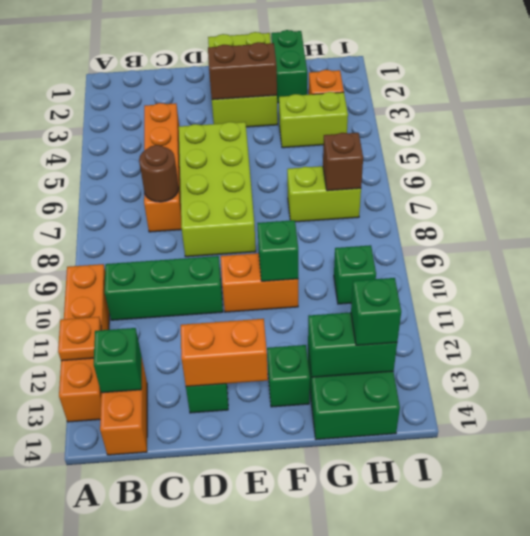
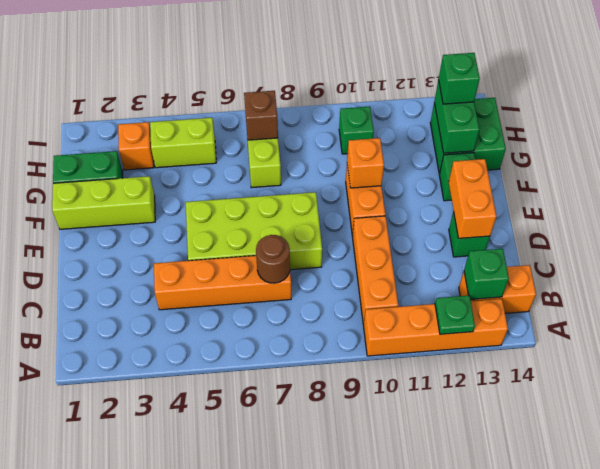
orange plate A12 level 2 -> green plate A12 level 2
green brick B10:D10 level 1 -> orange brick B10:D10 level 1
lime brick E1:F3 level 1 -> lime brick F1:F3 level 1
brown brick E3:F3 level 2 -> none
green brick F10 level 2 -> orange brick F10 level 2
lime brick G4:H4 level 1 -> lime brick H4:H5 level 1

